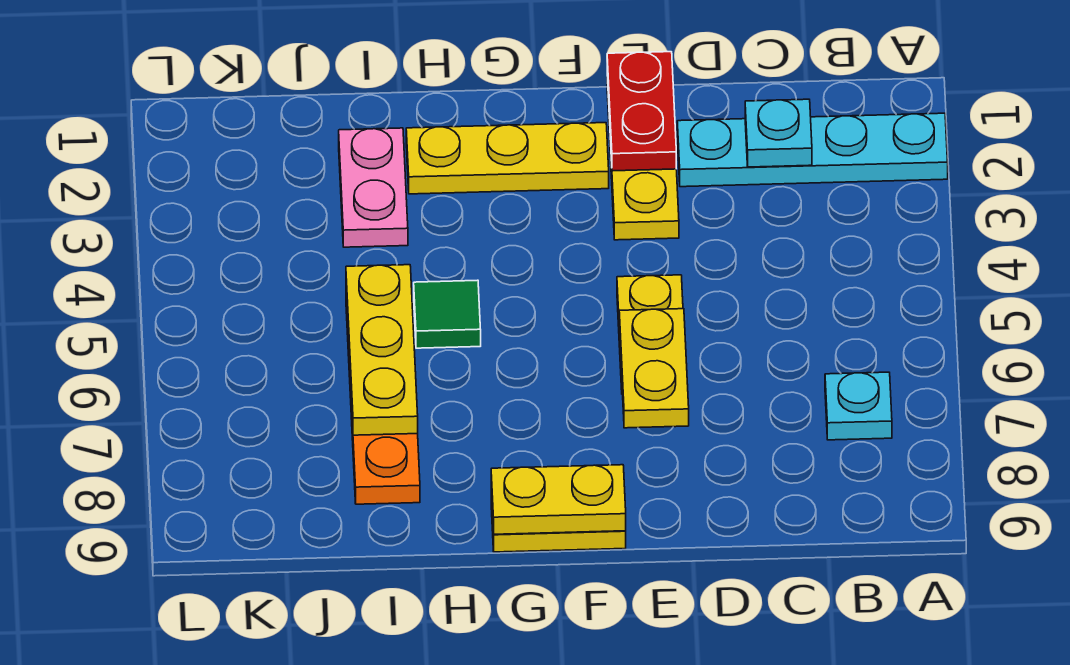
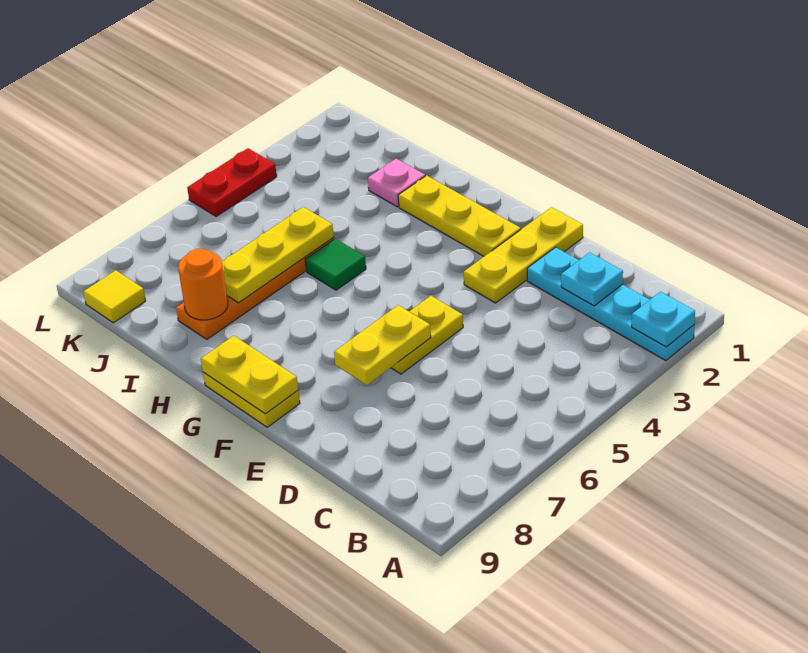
cyan plate B7 level 1 -> cyan plate A2 level 2
red plate E1:E2 level 2 -> red plate L4:L5 level 1
pink plate I2:I3 level 1 -> pink plate I2 level 1
none -> orange round brick I8 level 2
none -> yellow tile K9 level 1

